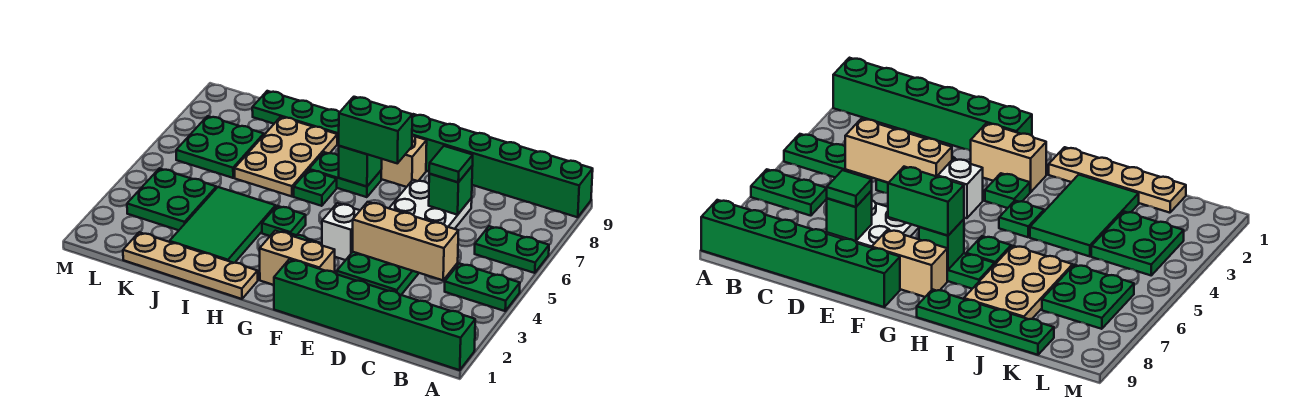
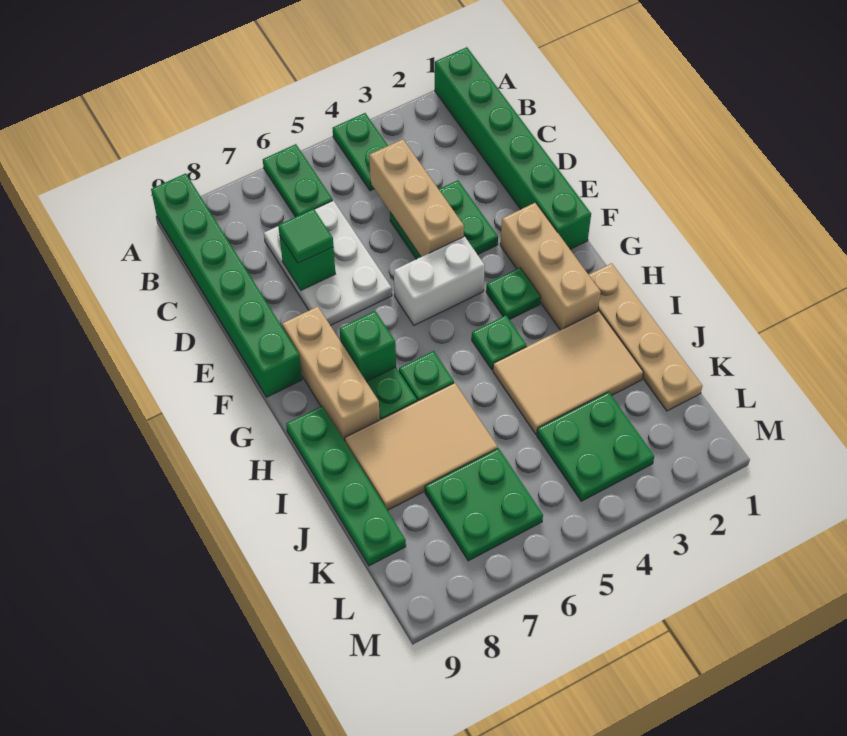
white plate D6:E7 level 1 -> white plate C6:E7 level 1
tan brick F2:G2 level 1 -> tan brick F2:H2 level 1
white brick F4 level 1 -> white brick F4:F5 level 1
green brick F7:G7 level 3 -> none
tan brick F8:G8 level 1 -> tan brick F8:H8 level 1
green tile I2:J4 level 1 -> tan tile I2:J4 level 1
tan plate I6:J8 level 1 -> tan tile I6:J8 level 1

